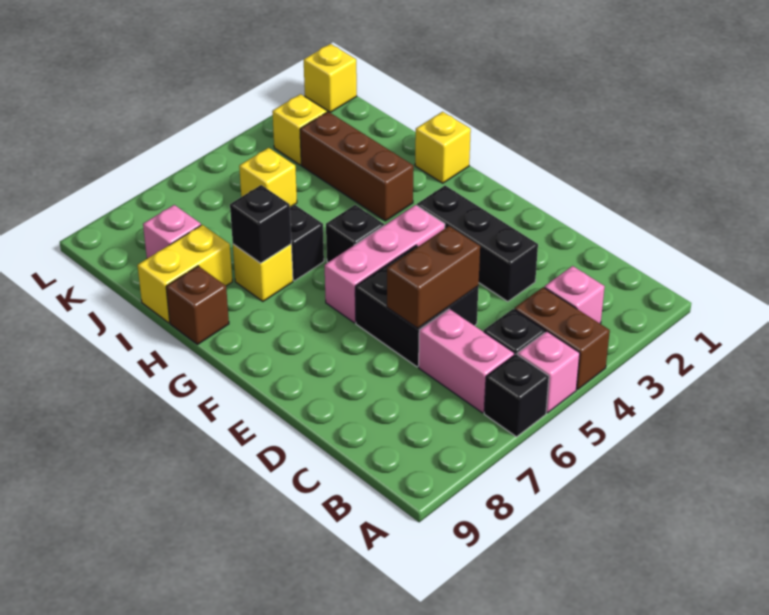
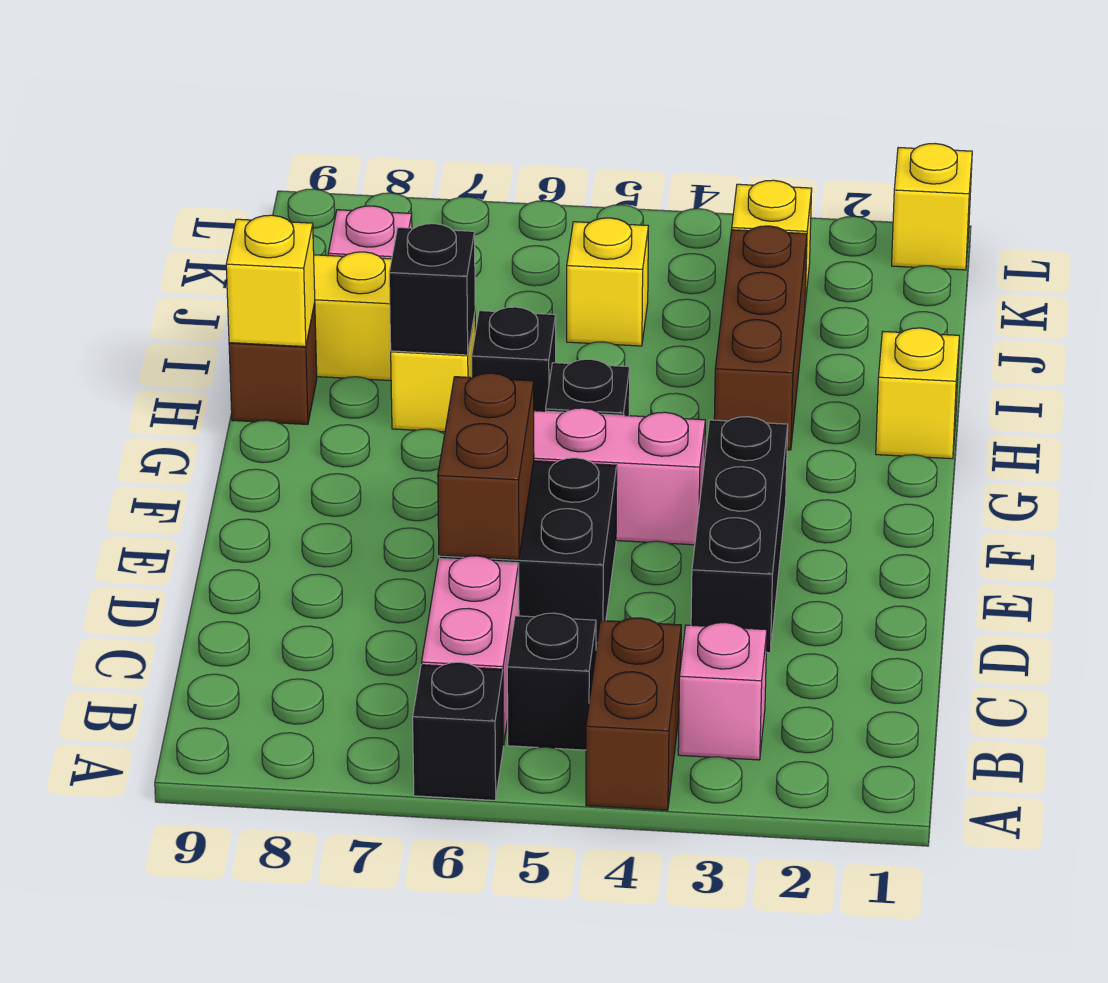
pink brick A5 level 1 -> none
brown brick D5:D6 level 2 -> brown brick D6:E6 level 2
none -> yellow brick H9 level 2

